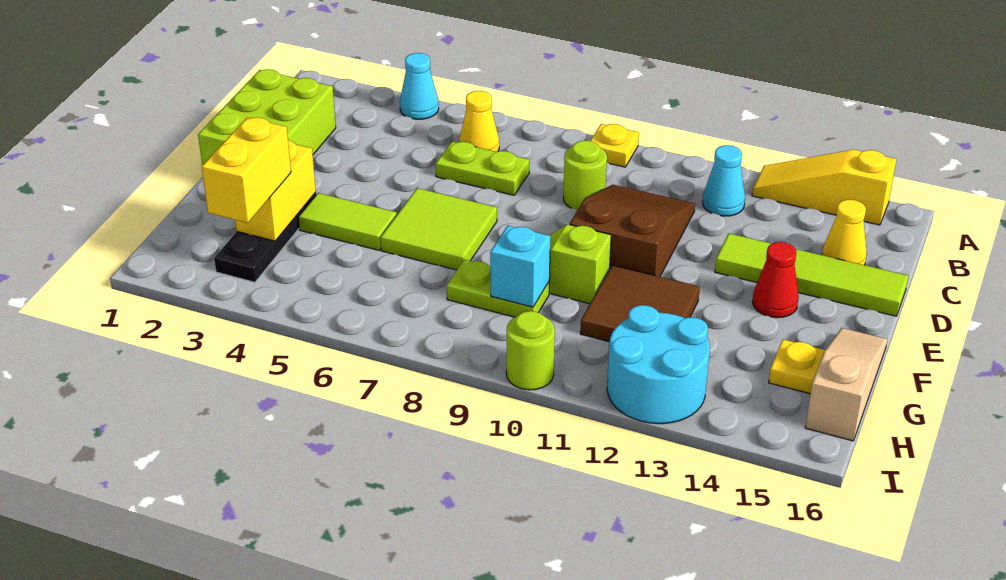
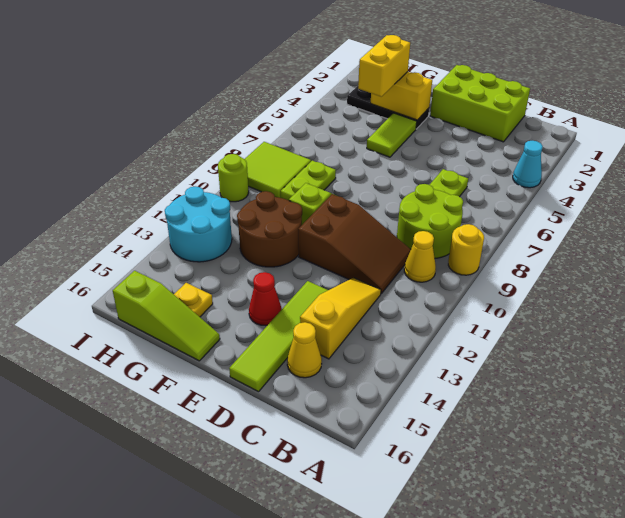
yellow plate A9 level 1 -> yellow round brick A9 level 1
yellow slope A13:A15 level 1 top 15 -> yellow slope C12:C14 level 1 top 14
yellow cone B6 level 1 -> yellow cone B10 level 1
cyan cone B12 level 1 -> none
lime round brick C9 level 1 -> lime round brick B8:C9 level 1
lime tile E6:F7 level 1 -> lime tile H8:I9 level 1
brown tile F11:G12 level 1 -> brown round brick F11:G12 level 1
tan slope F16:H16 level 1 top H -> lime slope F16:H16 level 1 top H
yellow brick G3:H3 level 3 -> yellow brick G3:G4 level 3
cyan brick G9 level 2 -> none

